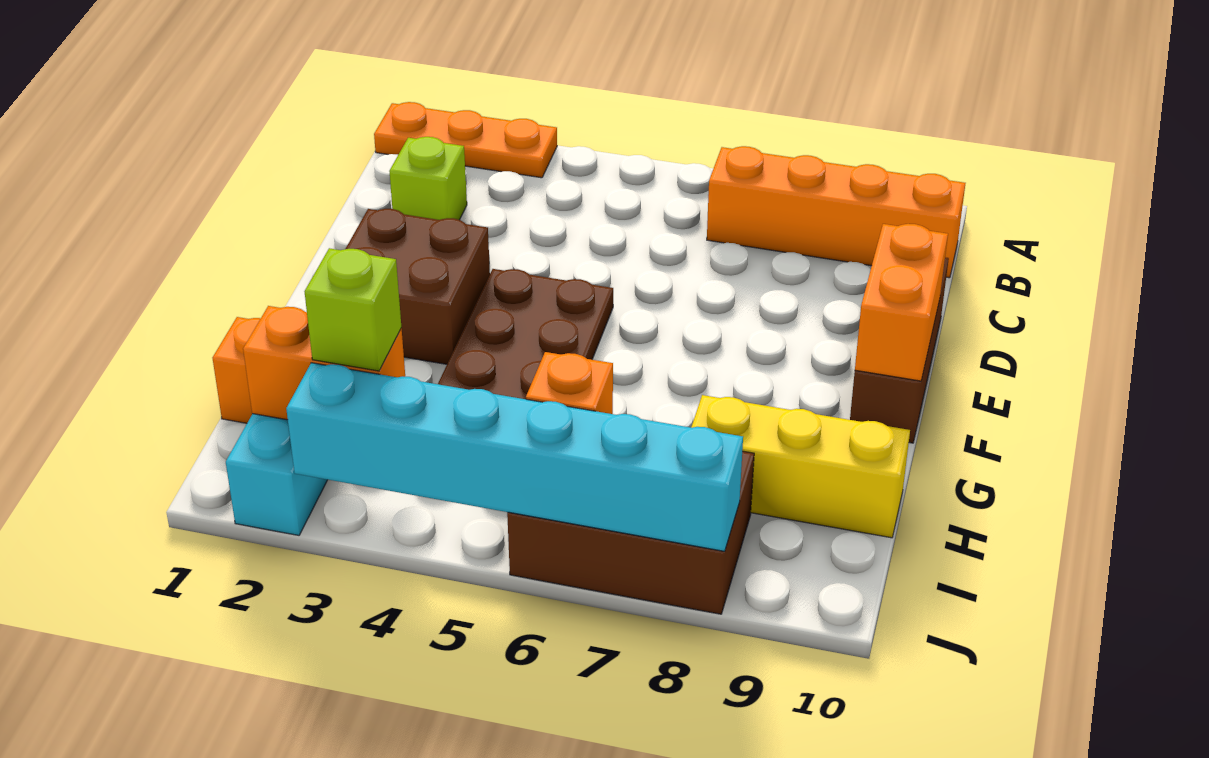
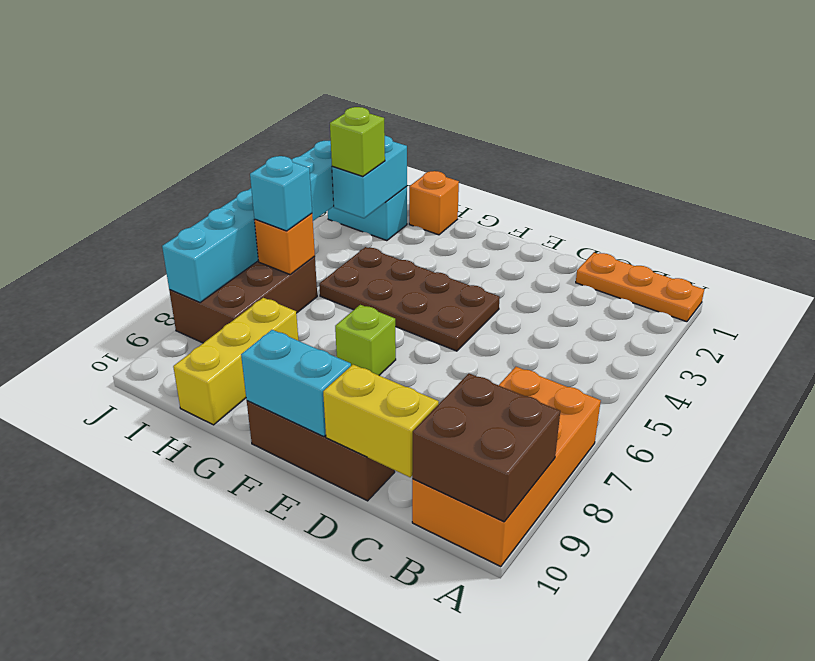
orange plate A1:A3 level 1 -> orange plate A1:C1 level 1
orange brick B7:B10 level 1 -> orange brick A7:B10 level 1
lime brick C2 level 1 -> lime brick F7 level 1
none -> yellow brick C10:D10 level 2
brown brick E2:F3 level 1 -> brown brick A9:B10 level 2
orange brick E10:F10 level 2 -> cyan brick E10:F10 level 2
orange brick I2:I3 level 2 -> cyan brick I2:I3 level 2
none -> cyan brick I6 level 3

